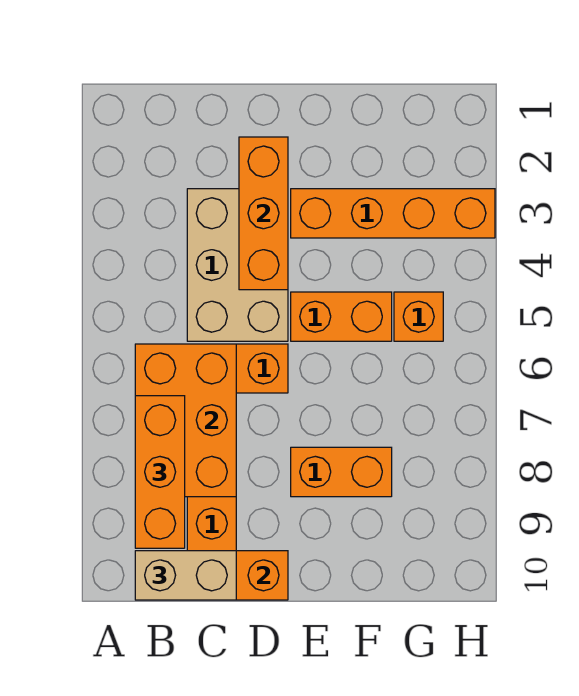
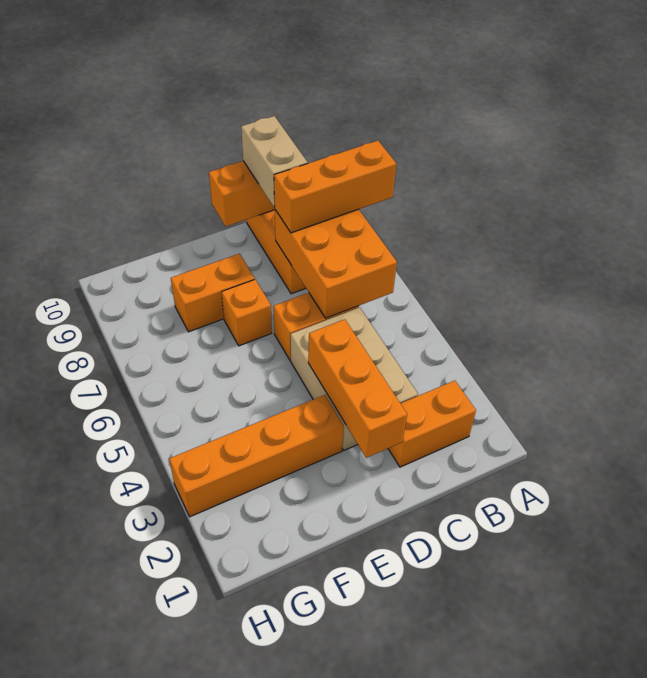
orange brick B7:B9 level 3 -> orange brick A8:C8 level 3
tan brick B10:C10 level 3 -> tan brick C9:C10 level 3
orange brick E5:F5 level 1 -> orange brick B2:C2 level 1
orange brick G5 level 1 -> orange brick E7 level 1

